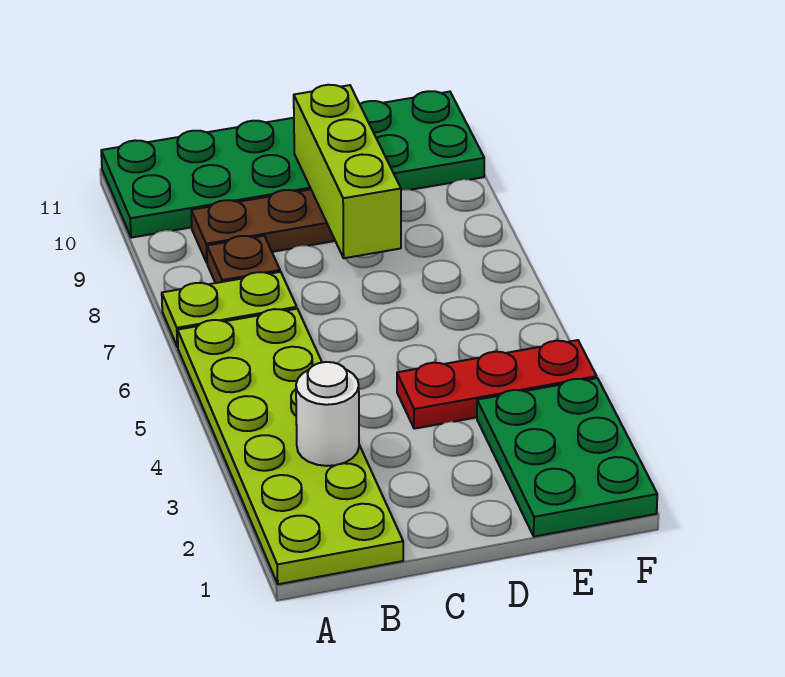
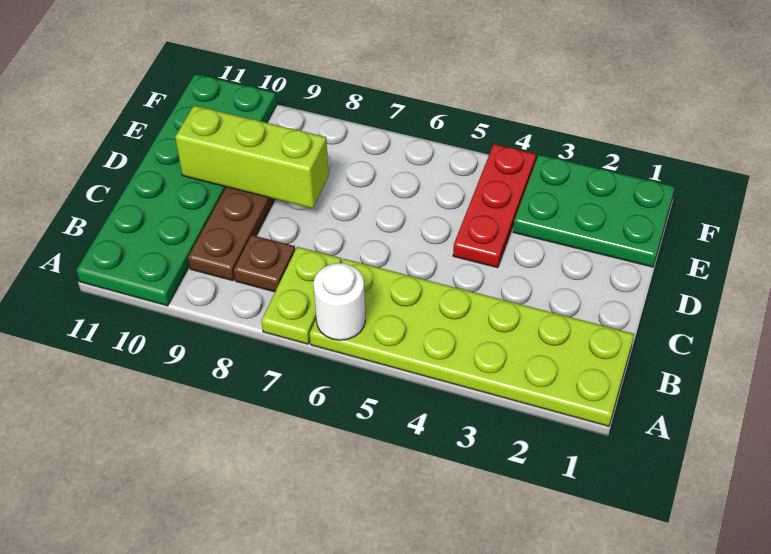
white round brick B3 level 2 -> white round brick A6 level 2

